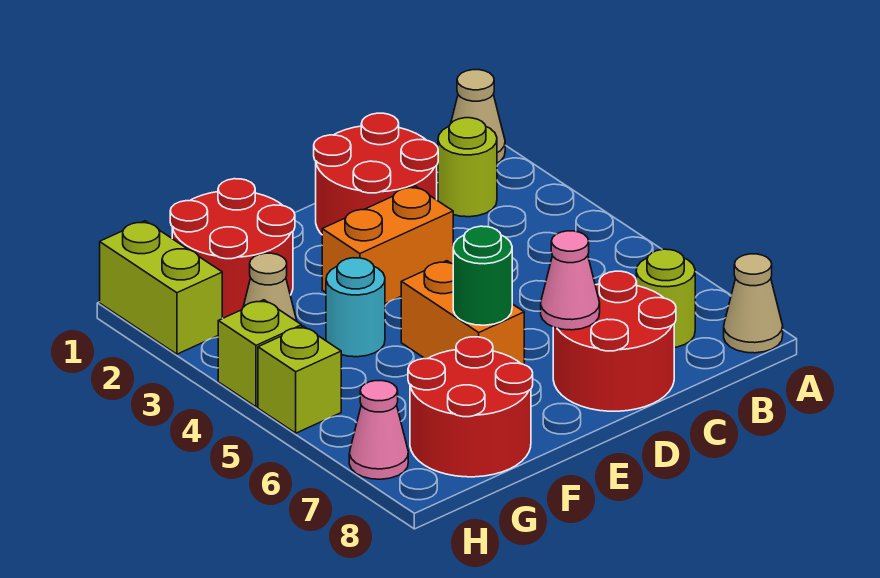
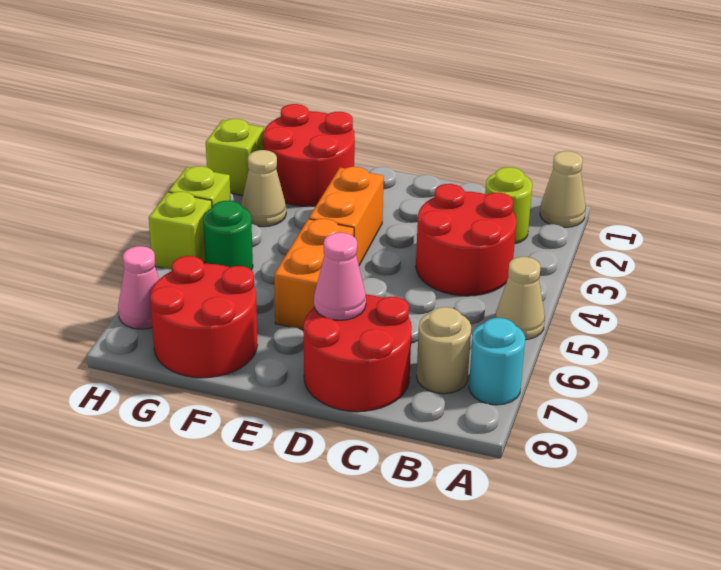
tan cone A8 level 1 -> tan cone A5 level 1
lime round brick B7 level 1 -> tan round brick B7 level 1
red round brick C1:D2 level 1 -> red round brick B3:C4 level 1
orange brick D3:E3 level 1 -> orange brick E3:E4 level 1
green round brick E6 level 2 -> green round brick G5 level 1
cyan round brick F4 level 1 -> cyan round brick A7 level 1
lime brick H1:H2 level 1 -> lime brick H2 level 1

